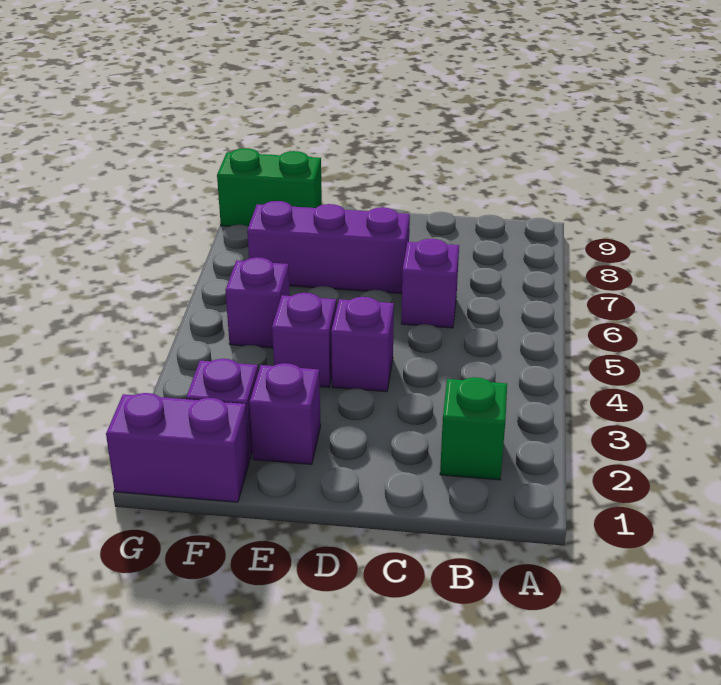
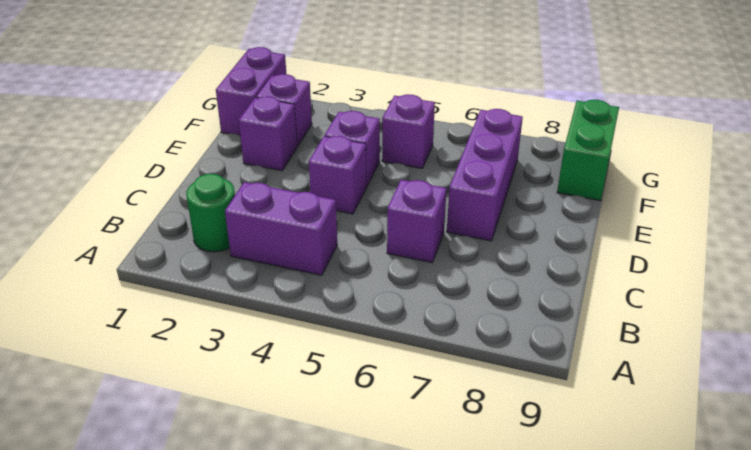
green brick B2 level 1 -> green round brick B2 level 1
none -> purple brick B3:B4 level 1

